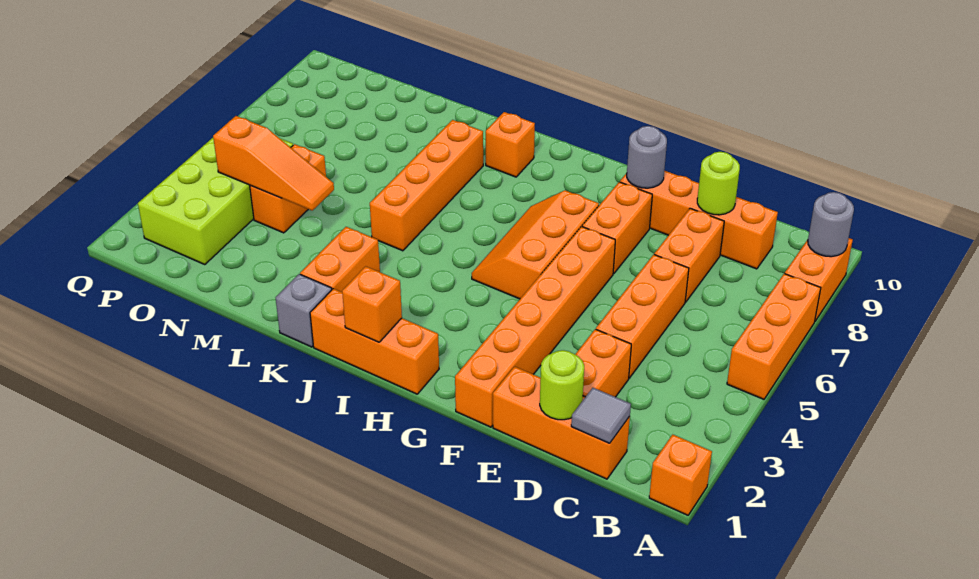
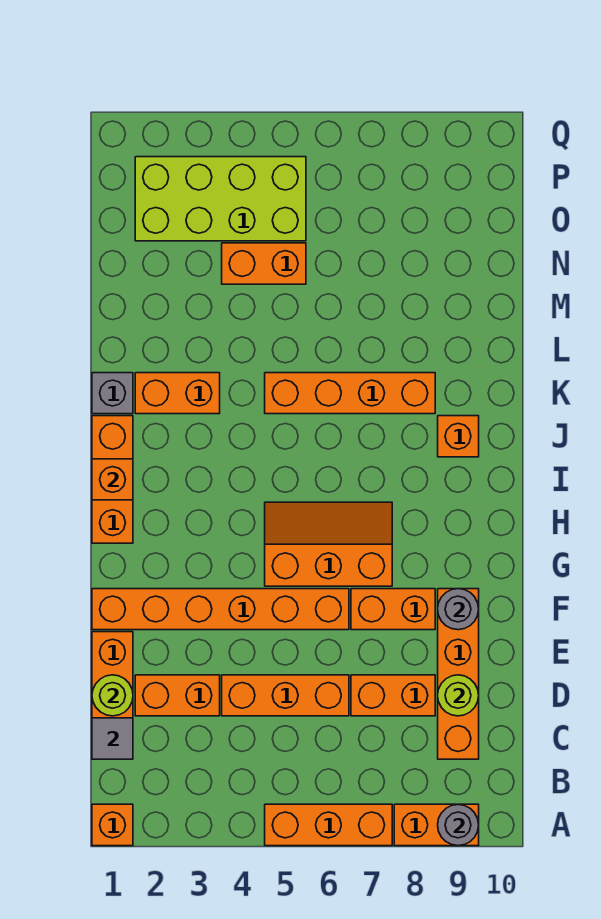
orange slope M4:O4 level 2 top O -> none

